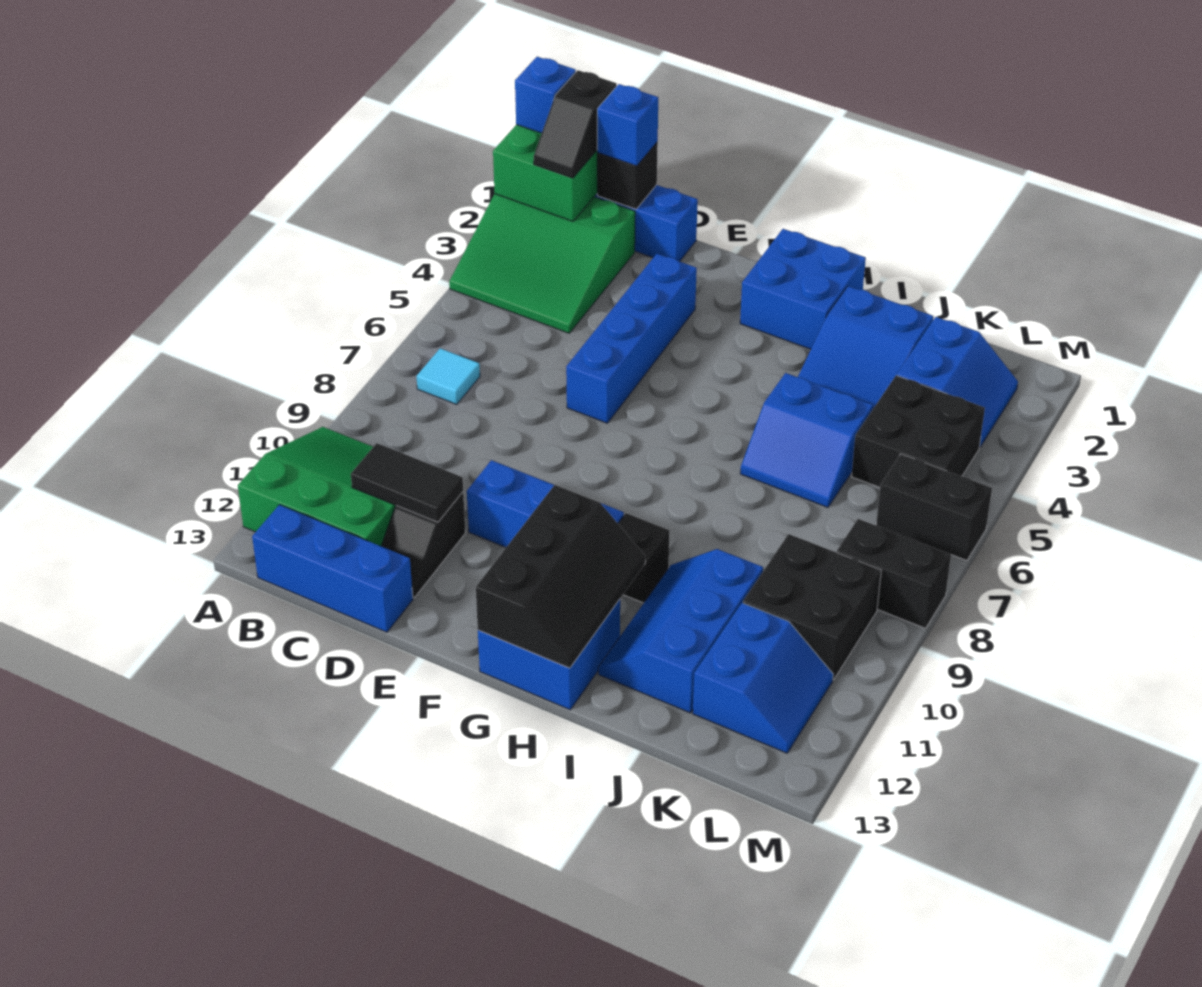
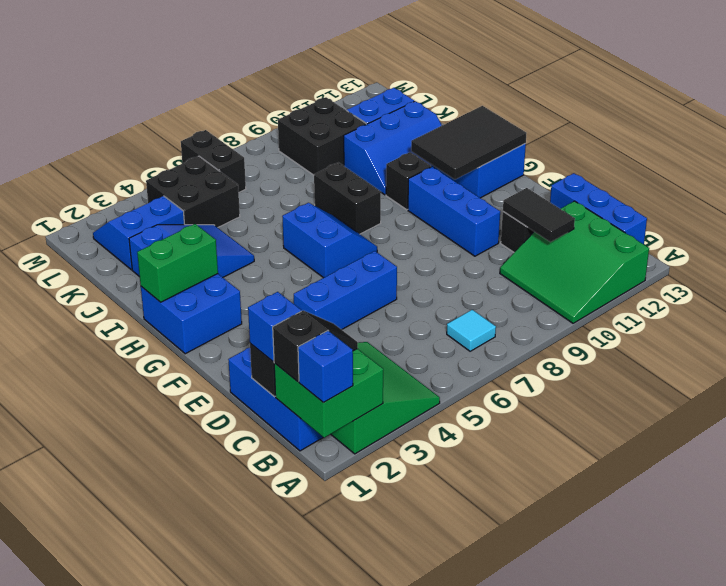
blue brick E3:E6 level 1 -> blue brick E4:E6 level 1
black slope G11:H13 level 2 top G -> black tile G11:H13 level 2
none -> green brick H1:H2 level 2
blue slope I5:J6 level 1 top 5 -> blue slope G6:H7 level 1 top 6
black brick L8:M8 level 1 -> black brick H8:I8 level 1

